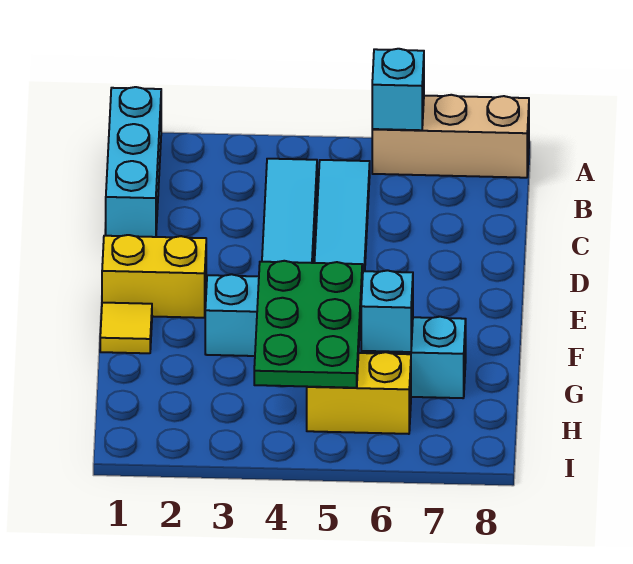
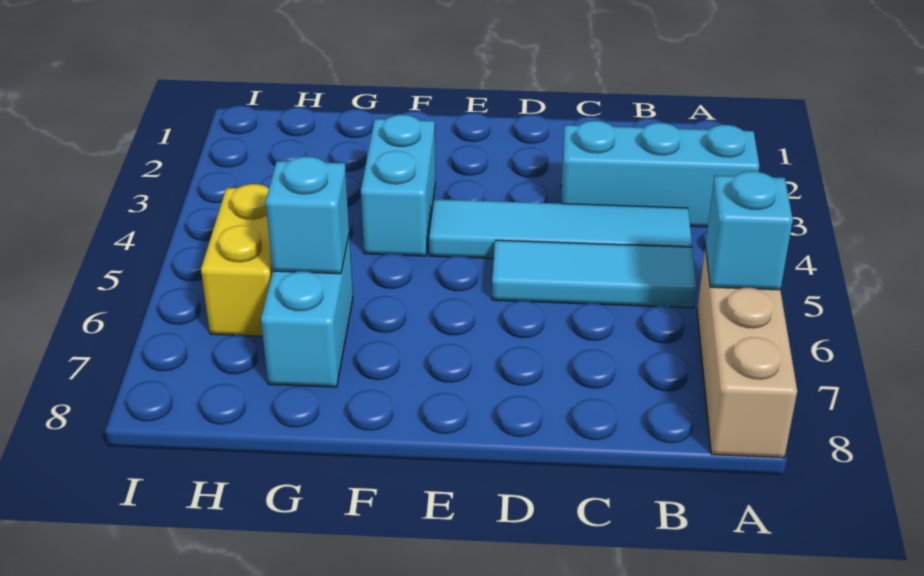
cyan brick A1:C1 level 1 -> cyan brick A3:C3 level 1
yellow brick E1:E2 level 1 -> none
yellow tile F1 level 1 -> none
green plate F4:H5 level 2 -> none

